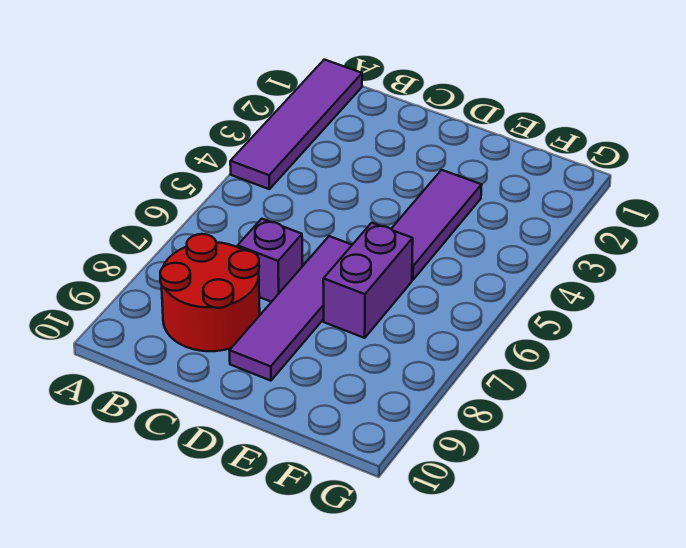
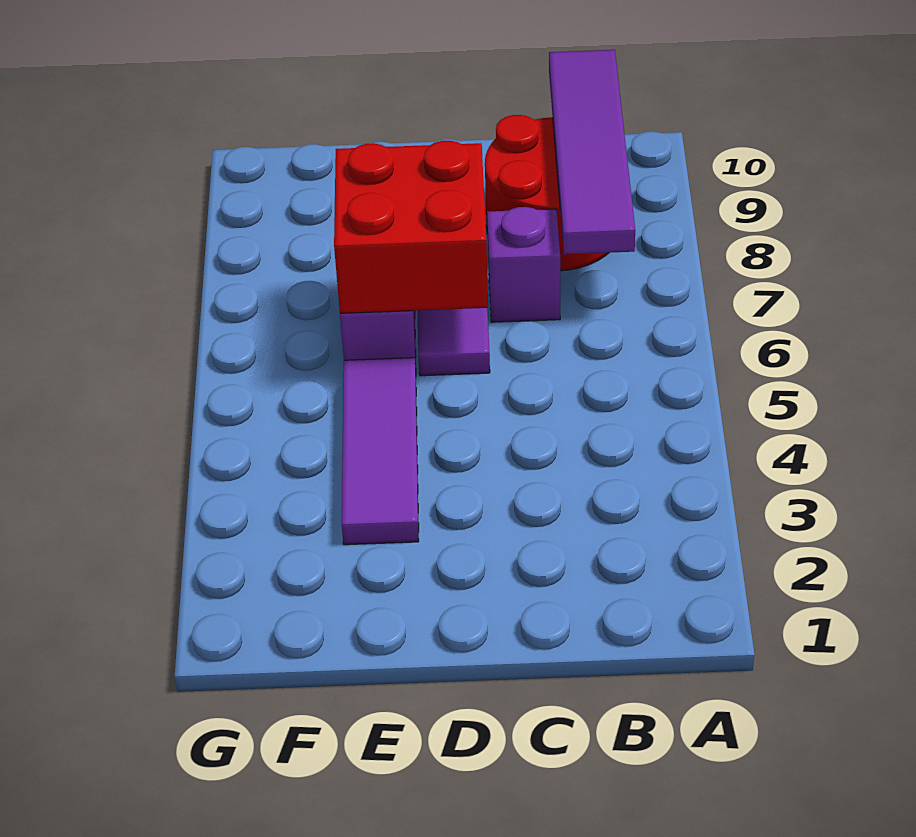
purple tile A1:A4 level 1 -> purple tile B7:B10 level 2
none -> red brick D6:E7 level 2

